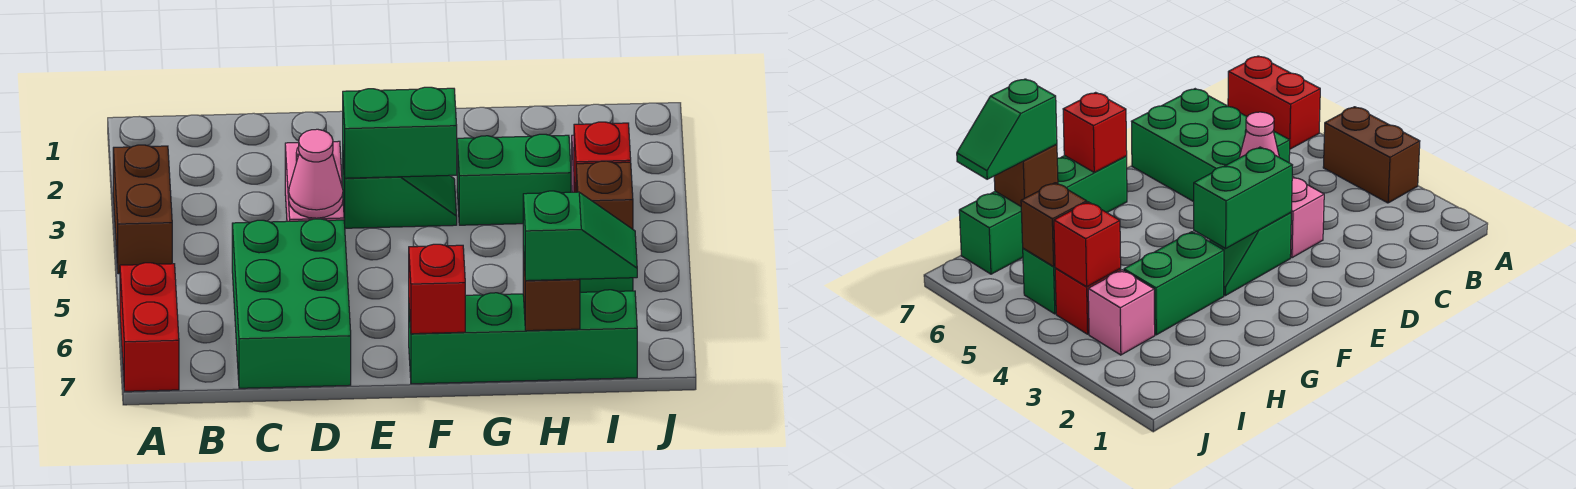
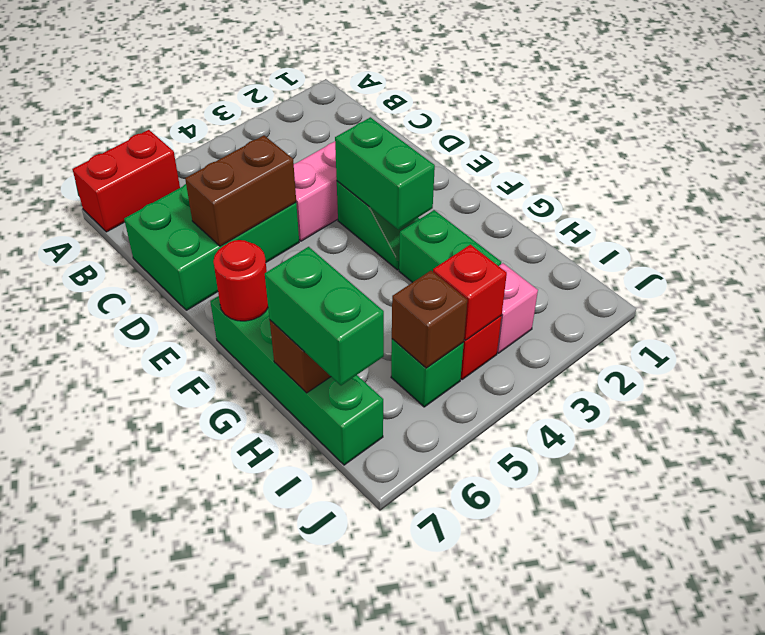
brown brick A3:A4 level 1 -> brown brick D5:D6 level 2
pink cone D4 level 2 -> none
red brick F7 level 2 -> red round brick F7 level 2
green slope H7:I7 level 3 top H -> green brick H7:I7 level 3

